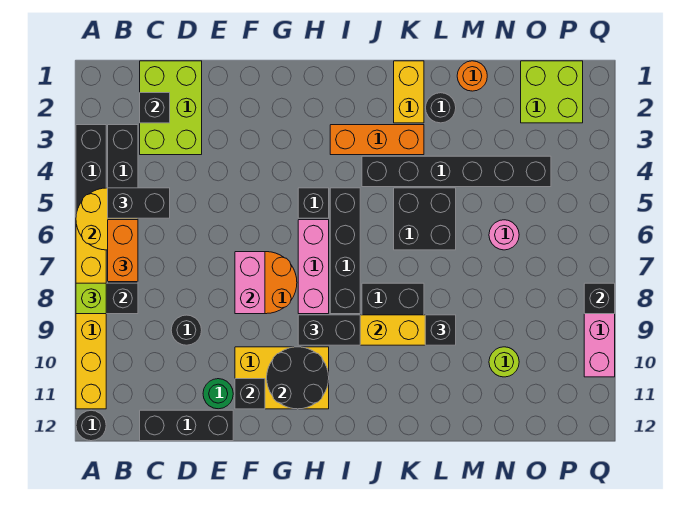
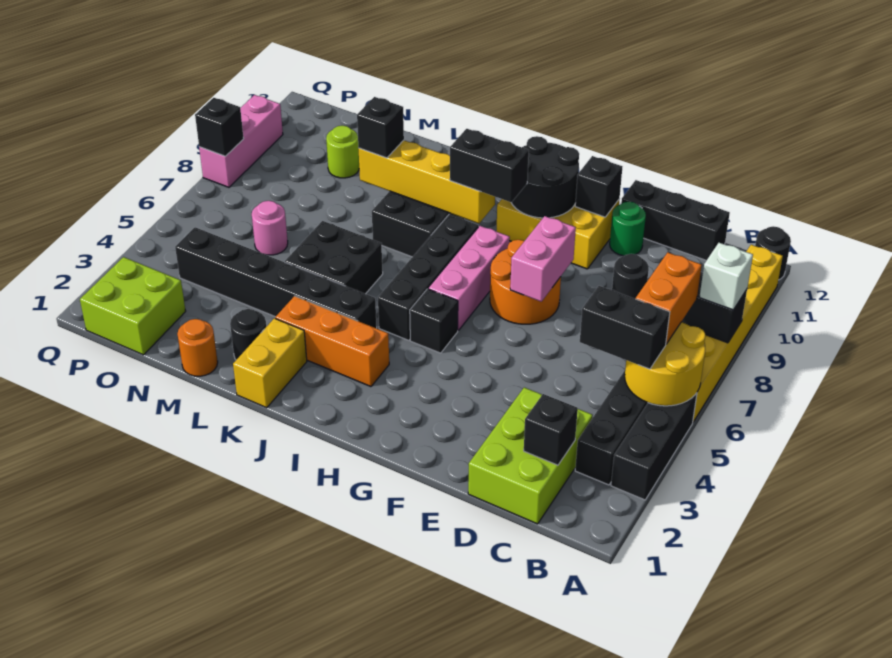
lime brick A8 level 3 -> white brick A8 level 3

